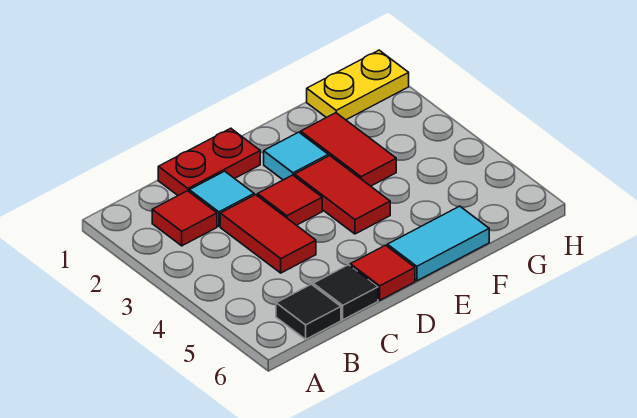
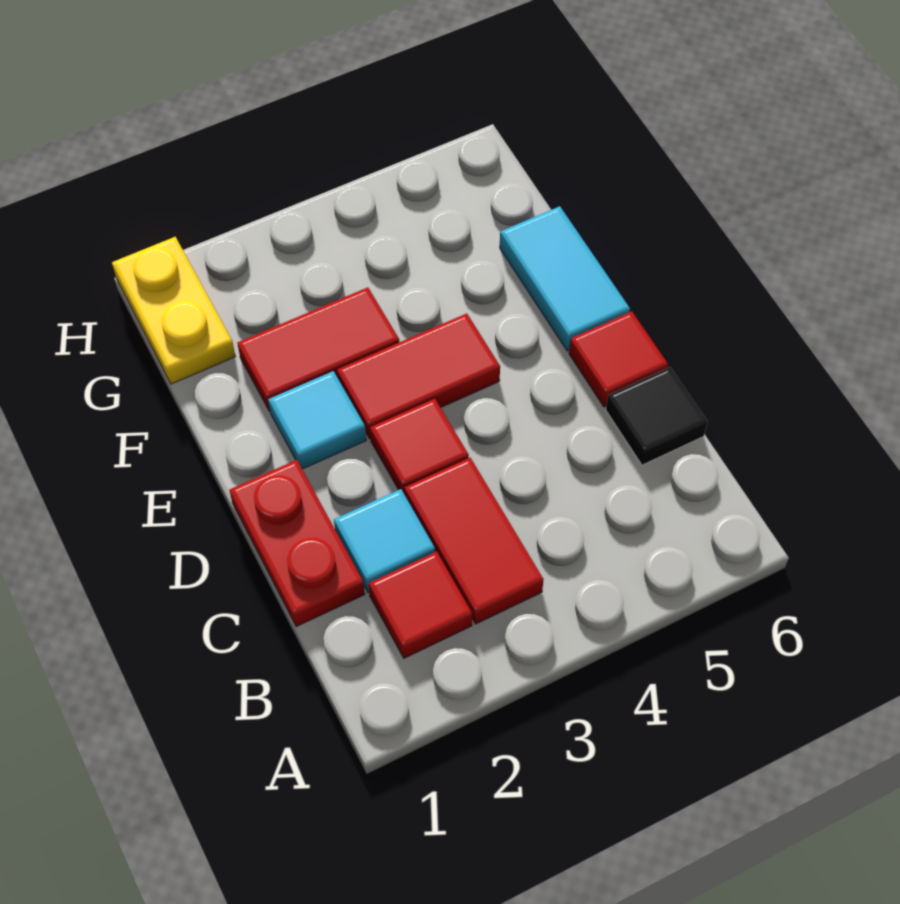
black tile B6 level 1 -> none
red tile C3:C4 level 1 -> red tile B3:C3 level 1

